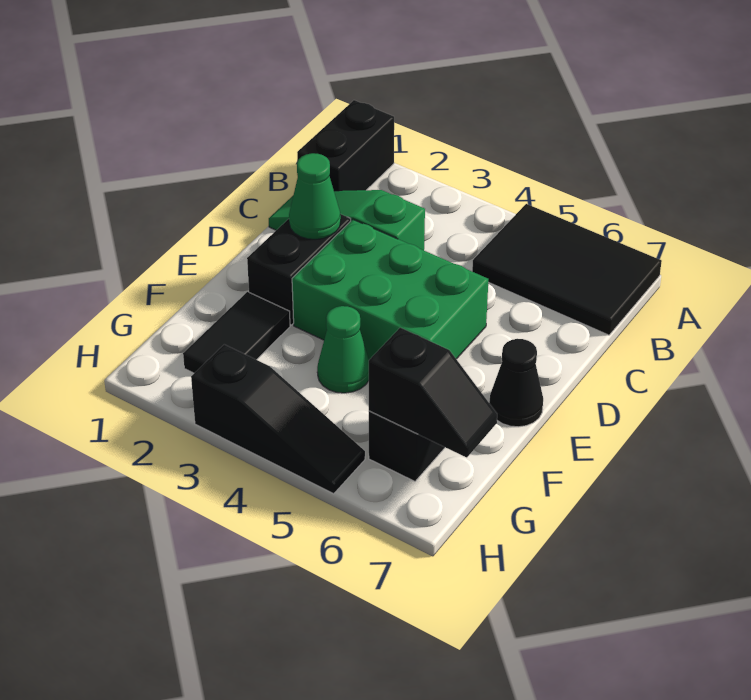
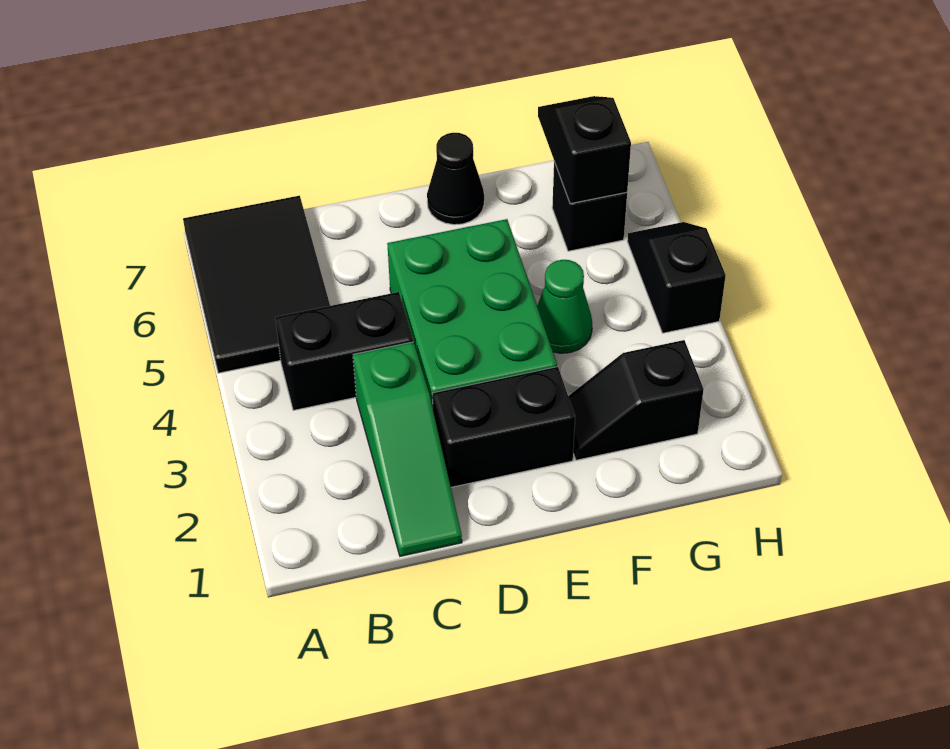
black brick A1:B1 level 1 -> black brick B4:C4 level 1
green cone D2 level 2 -> none
black tile F2:G2 level 1 -> black slope F2:G2 level 1 top G
black slope H3:H5 level 1 top 3 -> black slope H4:H5 level 1 top 4

